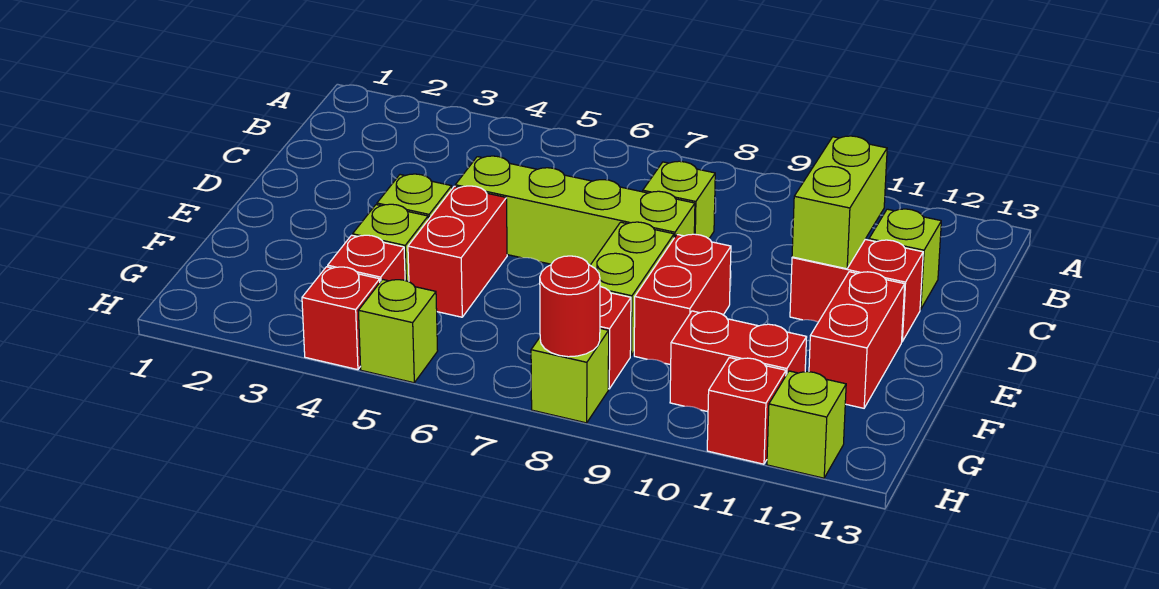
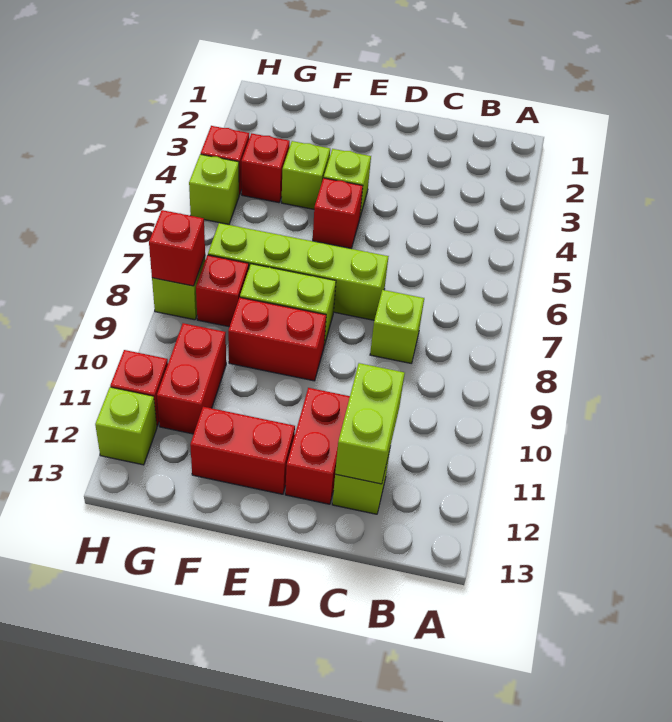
lime brick C11:D11 level 2 -> lime brick C11:C12 level 2
lime brick D5:D8 level 1 -> lime brick D7:G7 level 1
red brick E5:F5 level 1 -> red brick E5 level 1
red round brick H8 level 2 -> red brick H8 level 2

